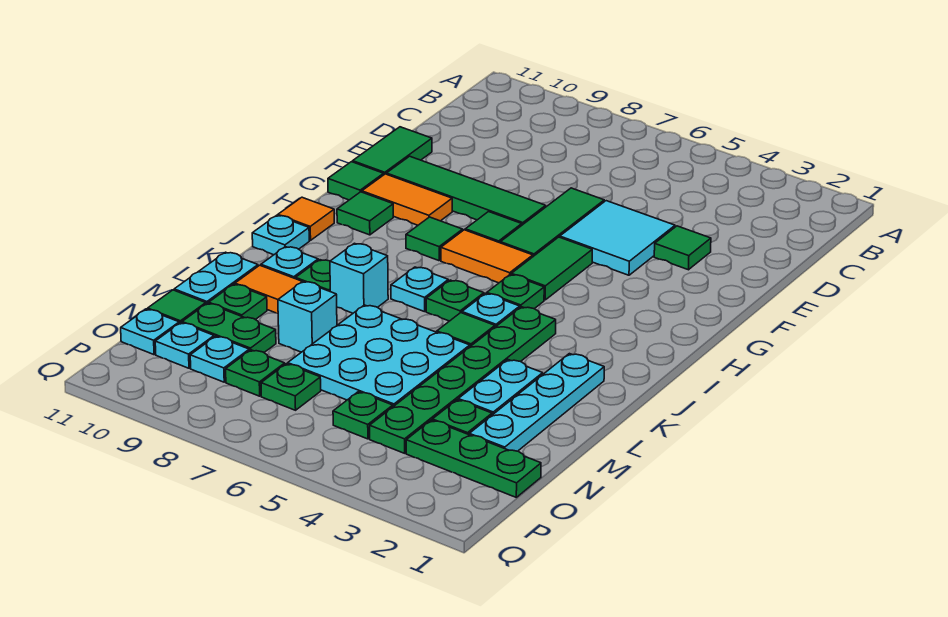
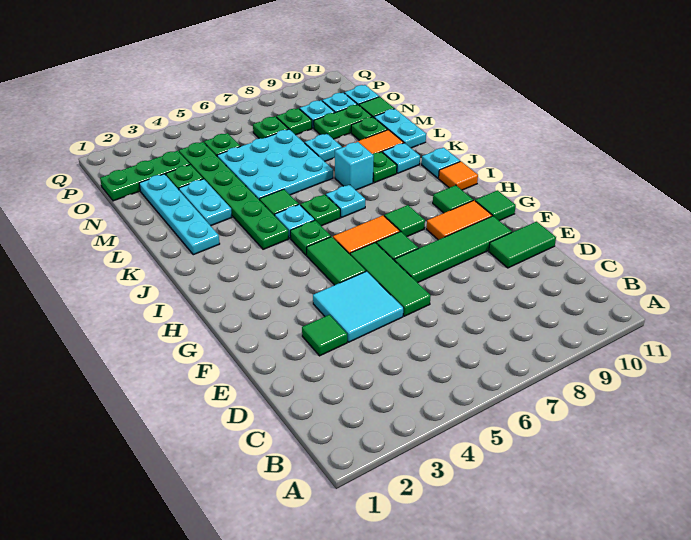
green tile E11:F11 level 1 -> green tile E10:E11 level 1
cyan brick M8 level 1 -> cyan plate M8 level 1

